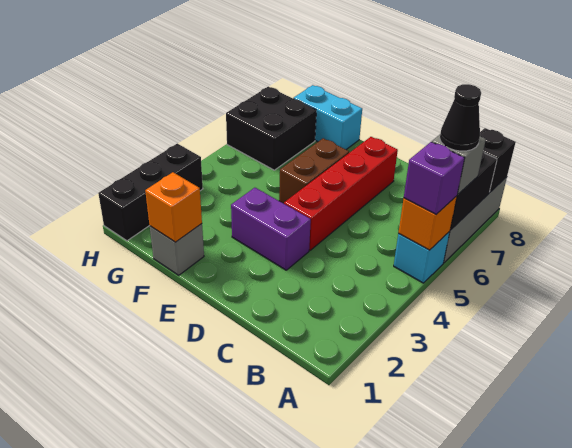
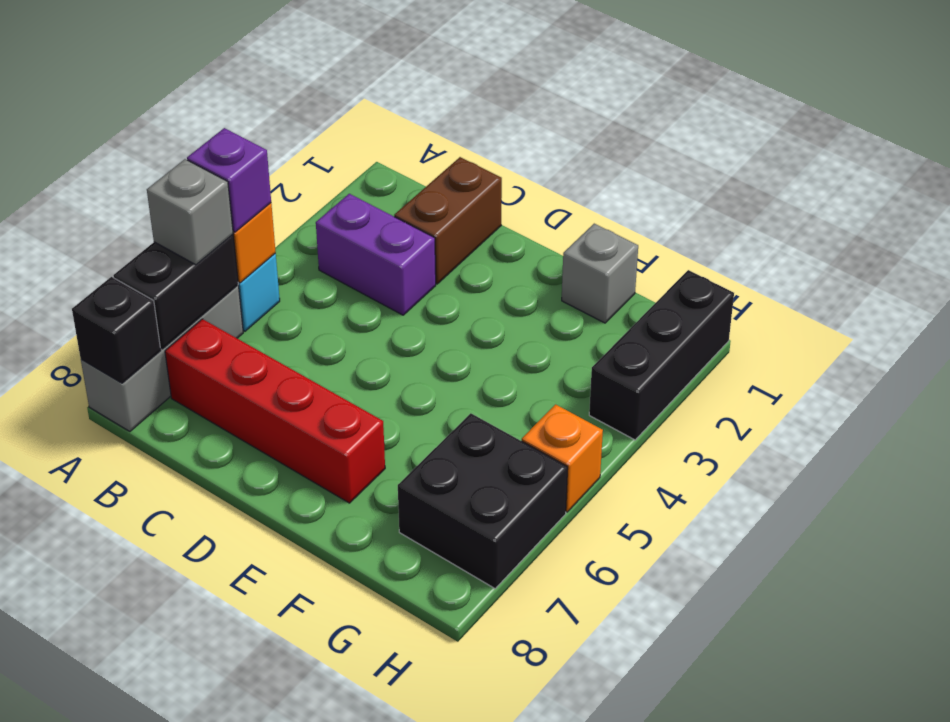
black cone A6 level 4 -> none
purple brick D3:E3 level 1 -> purple brick B3:C3 level 1
red brick D4:D7 level 1 -> red brick B7:E7 level 1
brown brick E5:E6 level 1 -> brown brick C1:C2 level 1
orange brick F1 level 2 -> orange brick H5 level 1
cyan brick F8:G8 level 1 -> none

